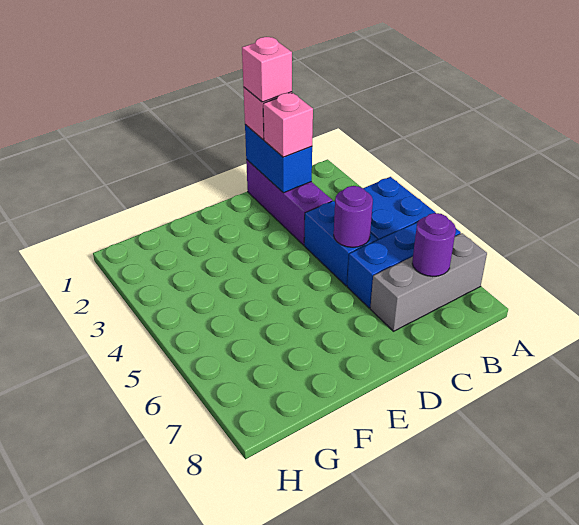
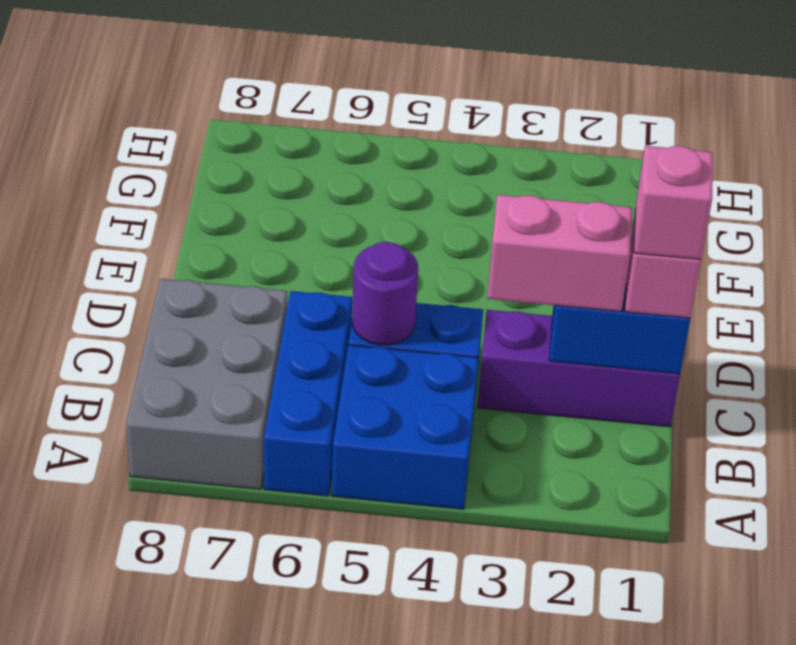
grey brick A7:C7 level 1 -> grey brick A7:C8 level 1
purple round brick B7 level 2 -> none
pink brick C2 level 3 -> pink brick C2:C3 level 3

